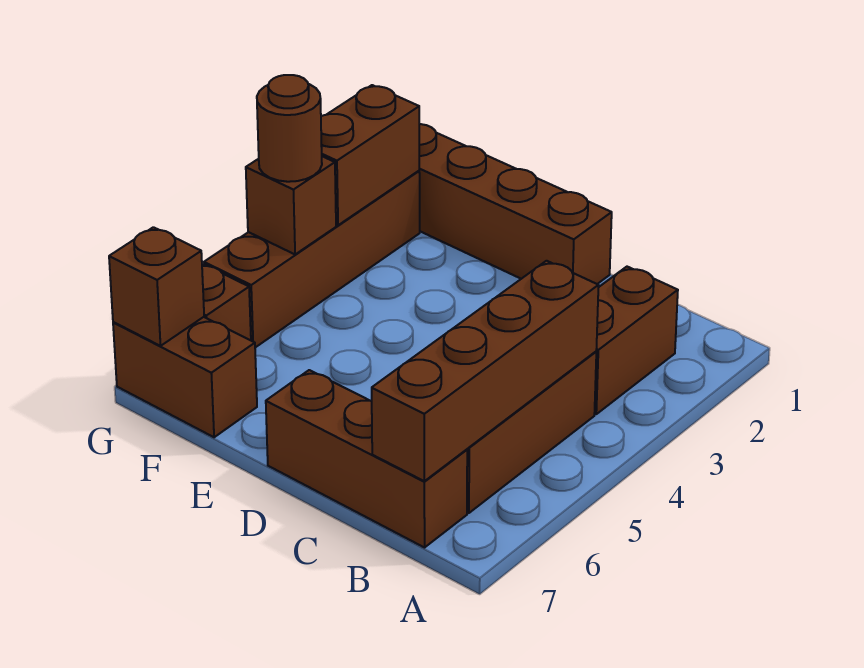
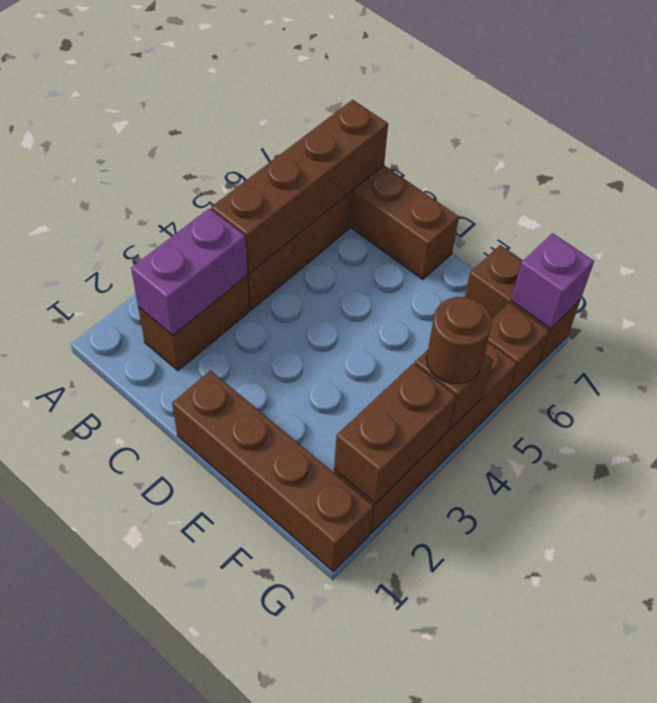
none -> purple brick B2:B3 level 2
brown brick G7 level 2 -> purple brick G7 level 2

